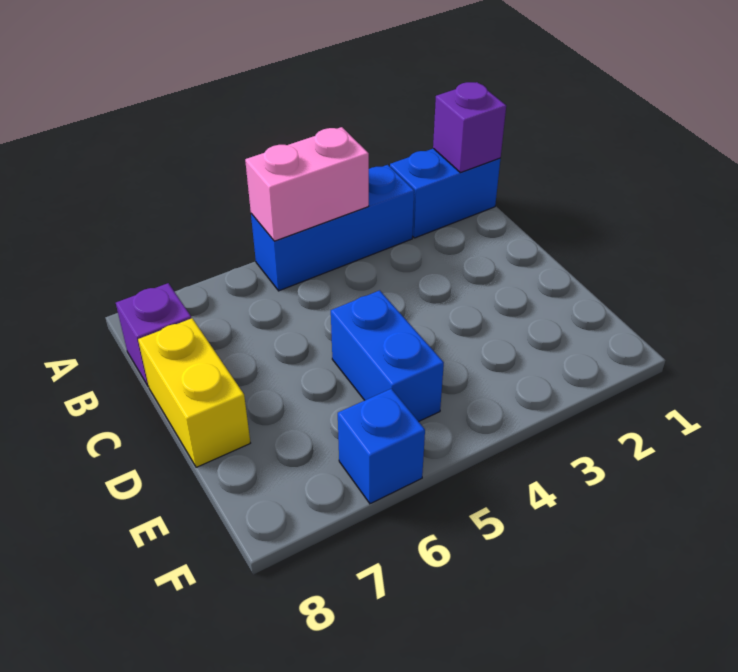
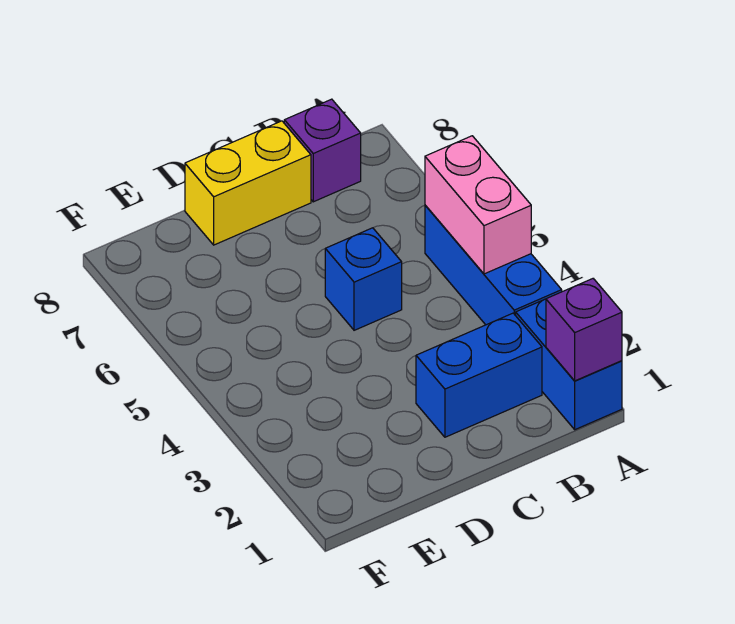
blue brick D5:E5 level 1 -> blue brick B2:C2 level 1
blue brick F6 level 1 -> blue brick C5 level 1

